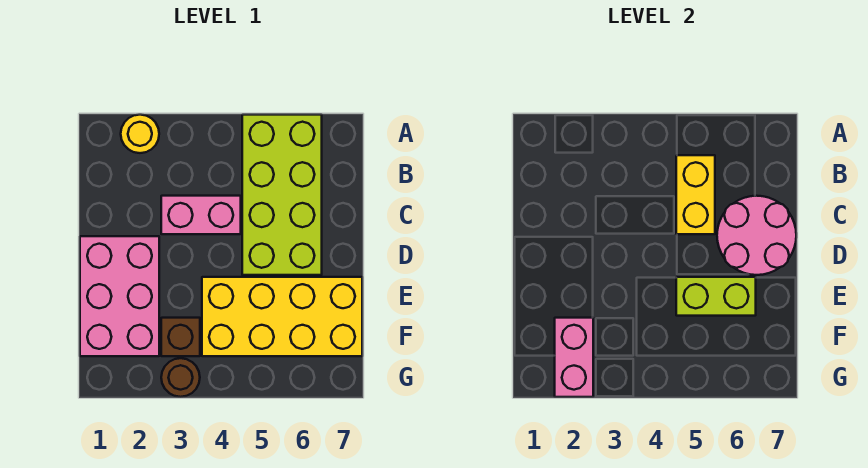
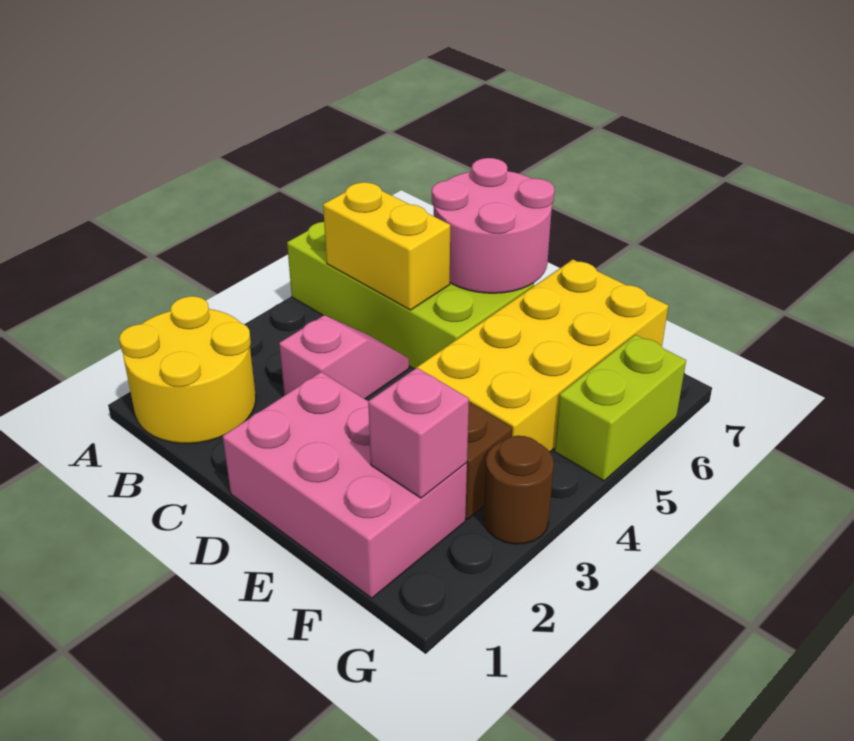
yellow round brick A2 level 1 -> yellow round brick A1:B2 level 1
pink brick C3:C4 level 1 -> pink slope C3:C4 level 1 top 3
lime brick E5:E6 level 2 -> lime brick G5:G6 level 1
pink brick F2:G2 level 2 -> pink brick F2 level 2

